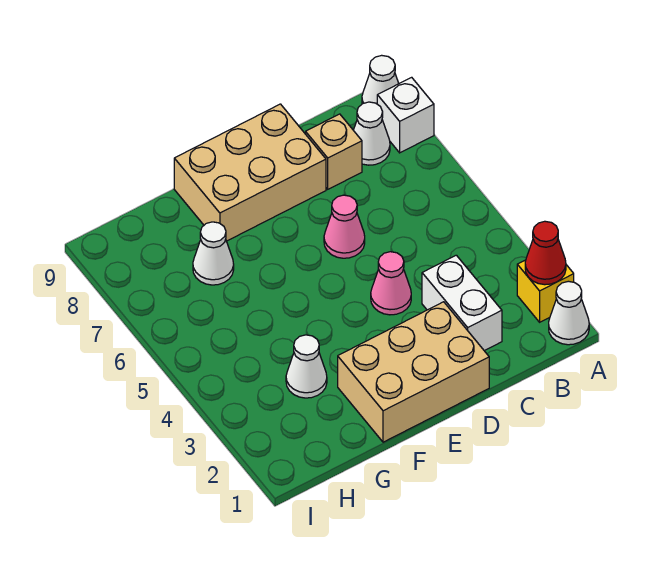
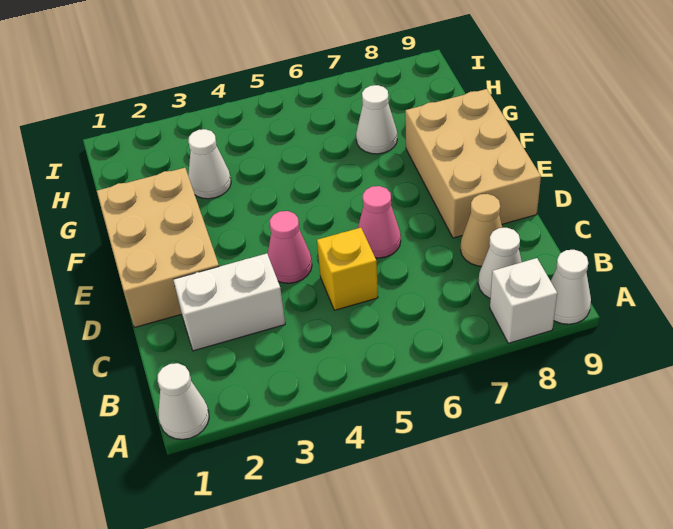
yellow brick A2 level 1 -> yellow brick C5 level 1
red cone A2 level 2 -> none
tan brick C8 level 1 -> tan cone C8 level 1

